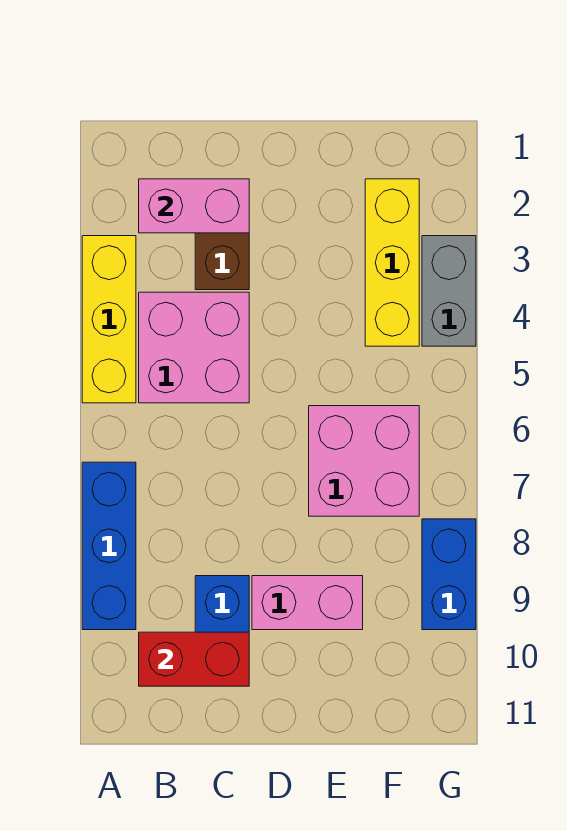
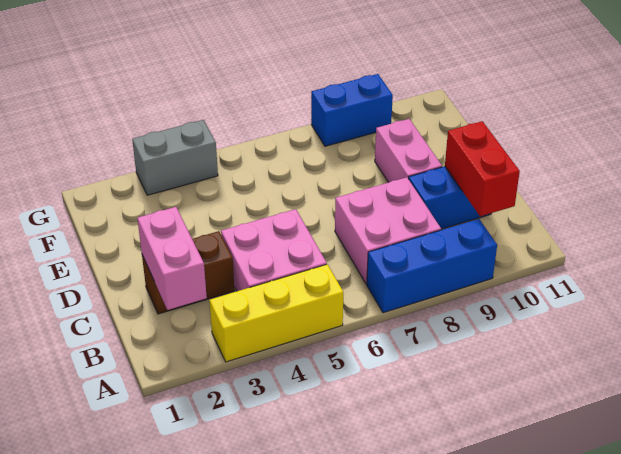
pink brick E6:F7 level 1 -> pink brick B7:C8 level 1
yellow brick F2:F4 level 1 -> none

